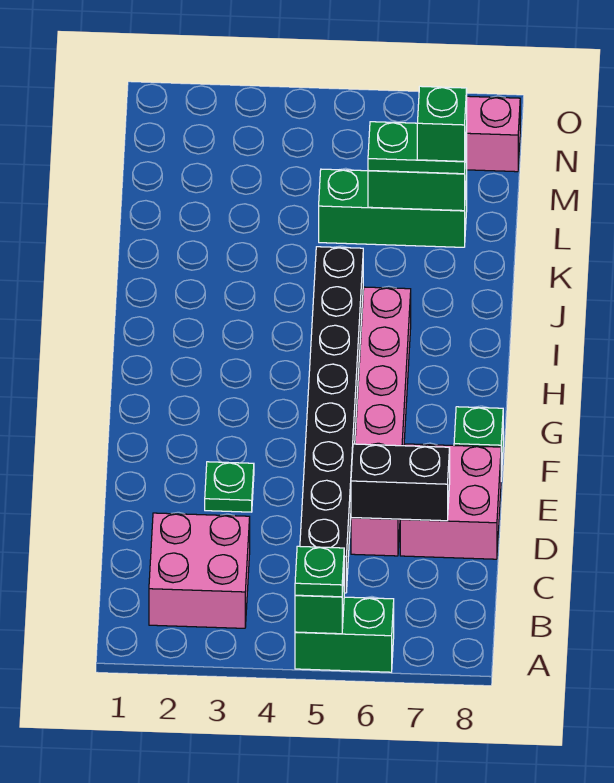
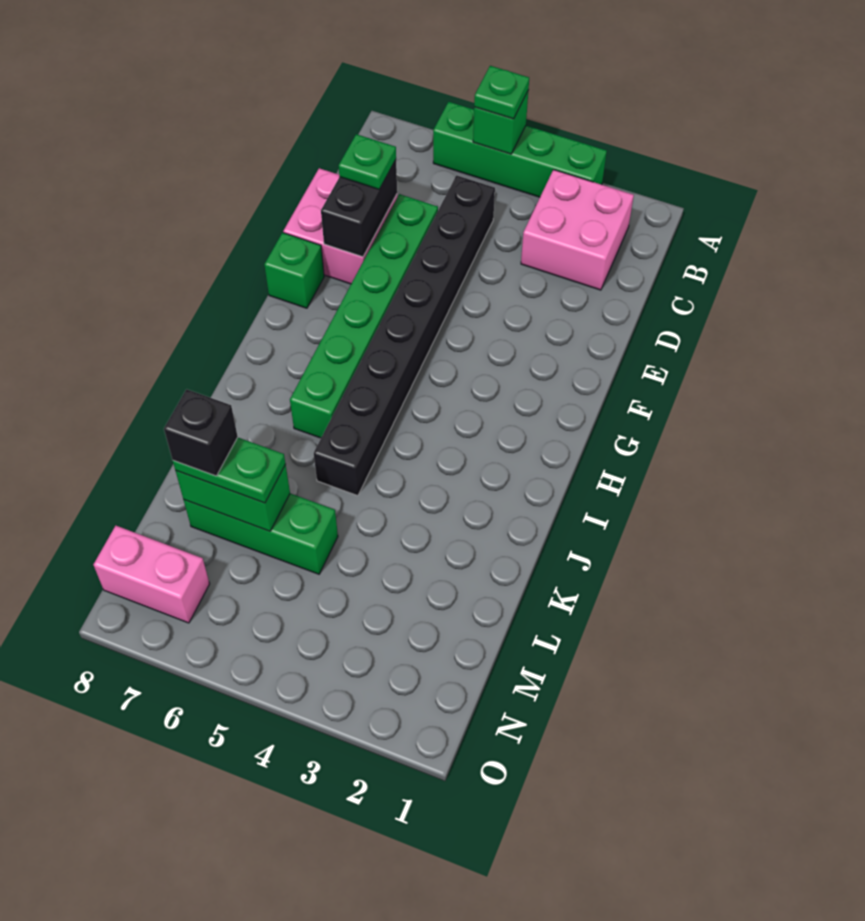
green brick A5:A6 level 1 -> green brick A3:A6 level 1
pink brick D6:I6 level 1 -> green brick D6:I6 level 1
black brick D6:D7 level 2 -> black brick D7:E7 level 2
green plate E3 level 1 -> green plate D7 level 3
green brick L7 level 4 -> black brick L7 level 4

